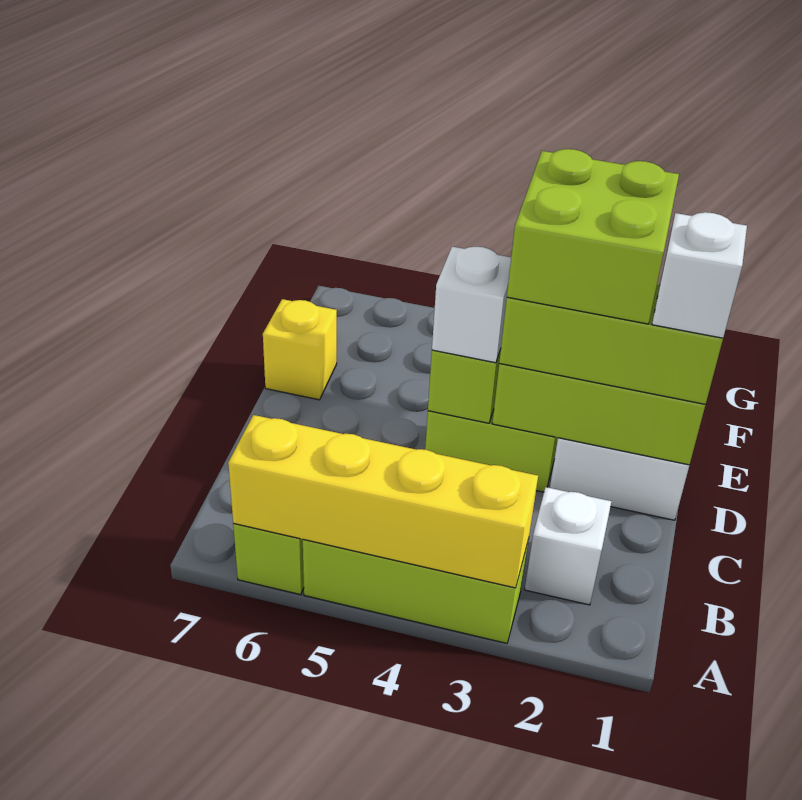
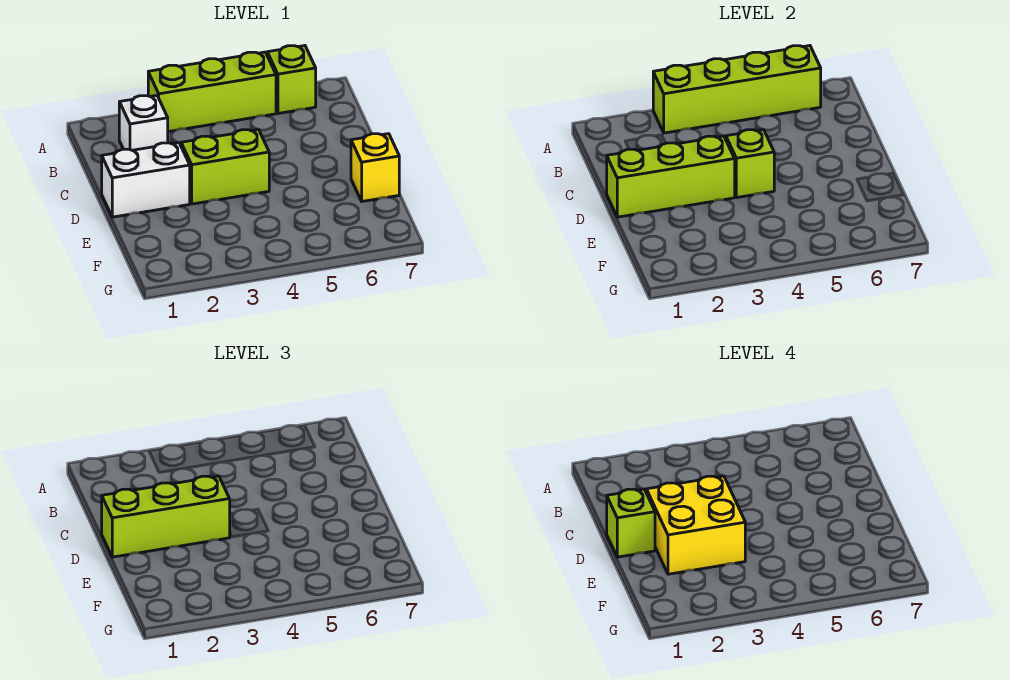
yellow brick A3:A6 level 2 -> lime brick A3:A6 level 2
white brick D1 level 4 -> lime brick D1 level 4
lime brick D2:E3 level 4 -> yellow brick D2:E3 level 4
white brick D4 level 3 -> none

